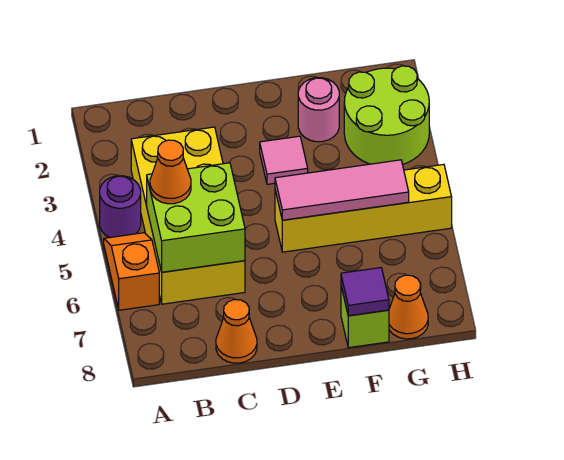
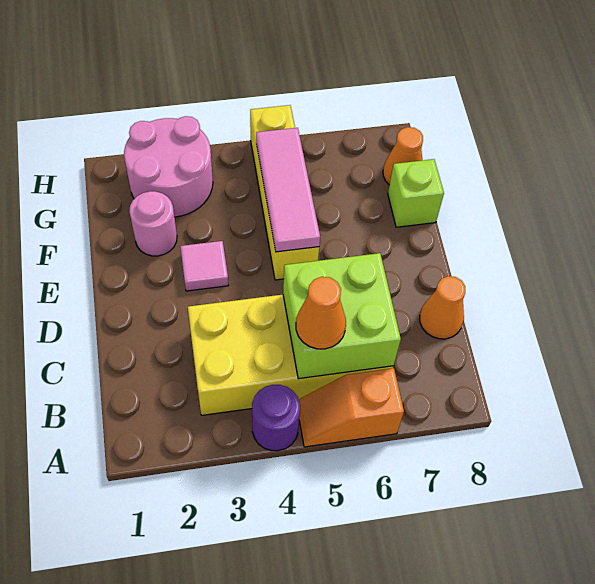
purple tile F8 level 2 -> none
lime round brick G2:H3 level 1 -> pink round brick G2:H3 level 1

